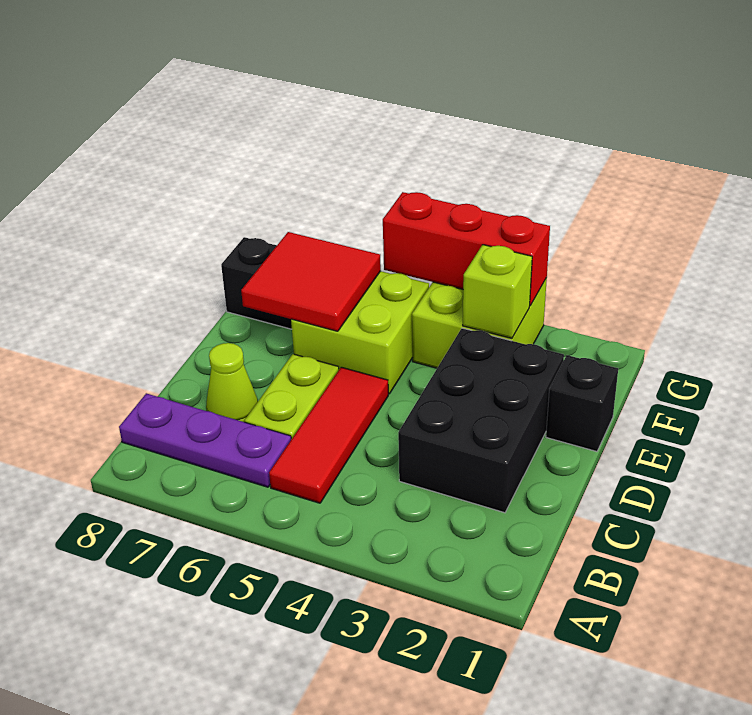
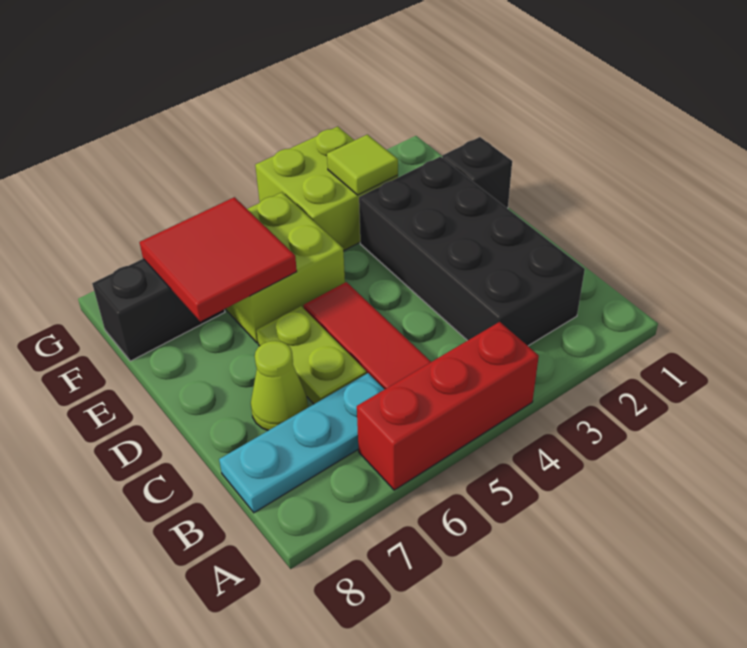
purple plate B6:B8 level 1 -> cyan plate B6:B8 level 1
black brick C2:E3 level 1 -> black brick B2:E3 level 1
lime brick F3 level 2 -> lime tile F3 level 2
red brick G3:G5 level 2 -> red brick A4:A6 level 1

